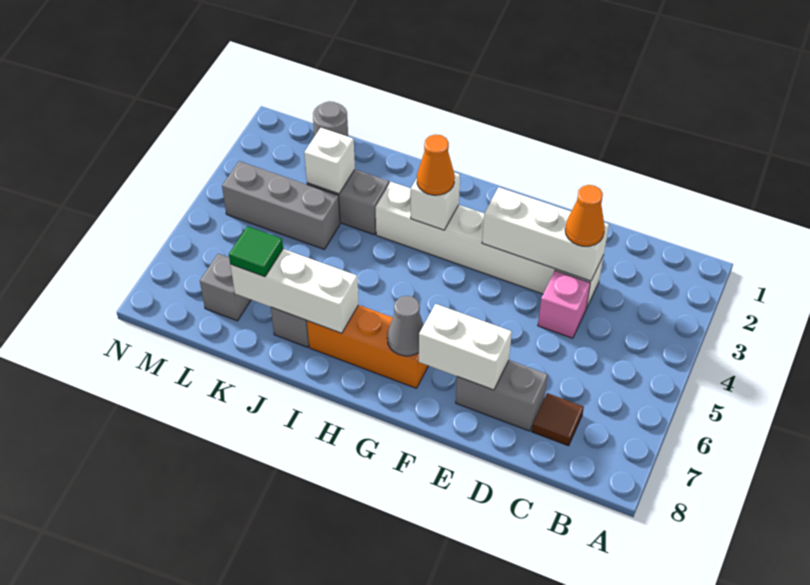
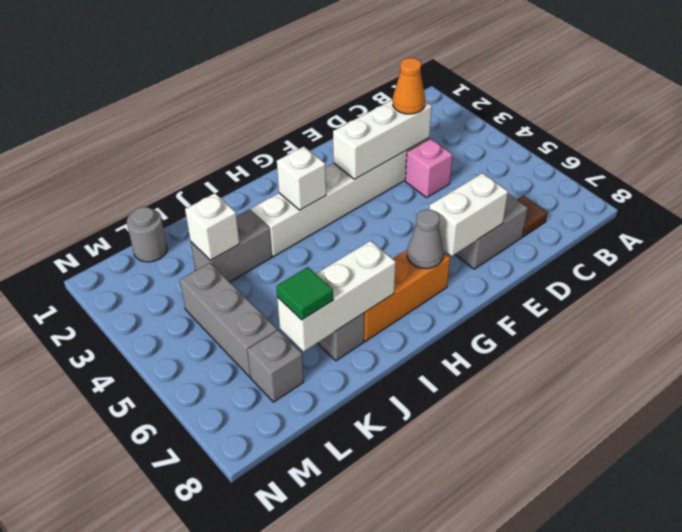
orange cone H3 level 3 -> none
grey brick K4:M4 level 1 -> grey brick L4:L6 level 1

